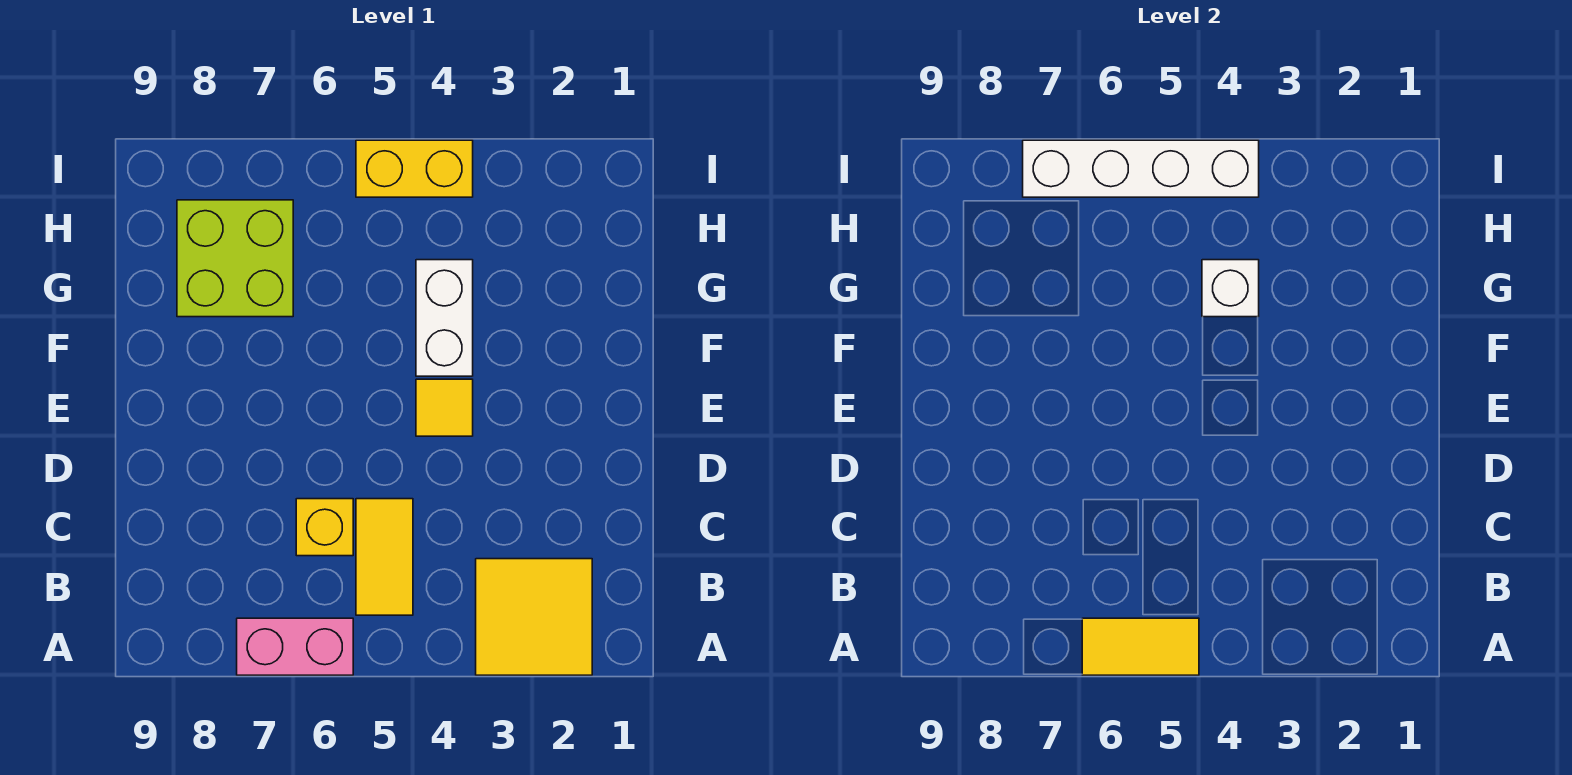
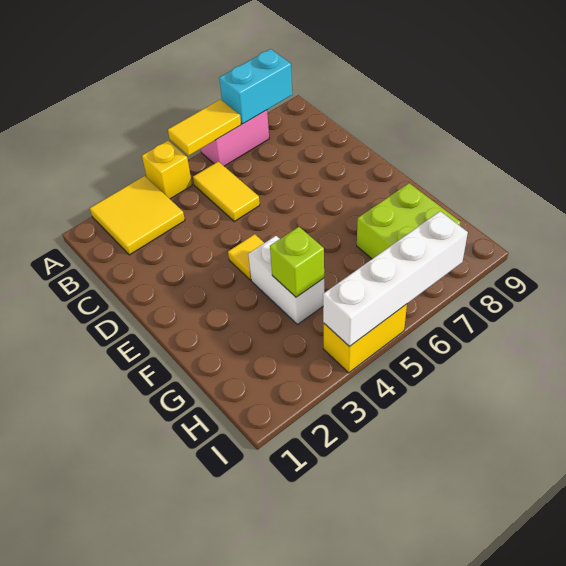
none -> cyan brick A7:A8 level 2
yellow brick C6 level 1 -> yellow brick A4 level 1
white brick G4 level 2 -> lime brick G4 level 2

